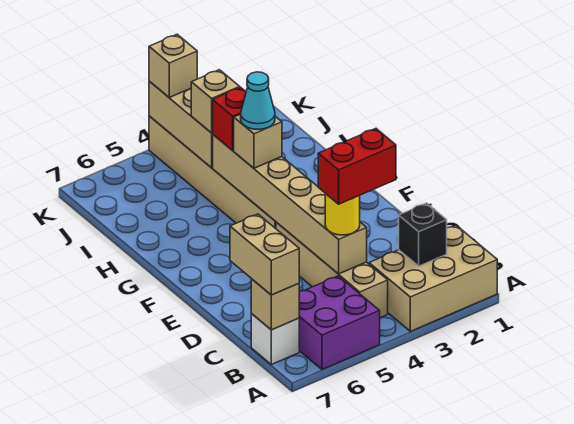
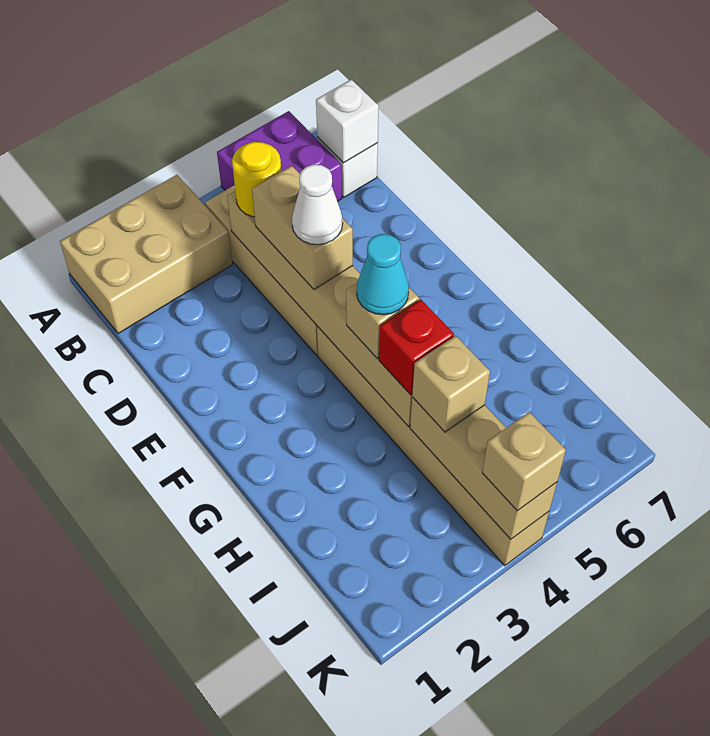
black brick B2 level 2 -> none
tan brick B7 level 2 -> white brick B7 level 2
tan brick B7:C7 level 3 -> tan brick D4:E4 level 3
red brick C3:C4 level 4 -> none
none -> white cone E4 level 4

